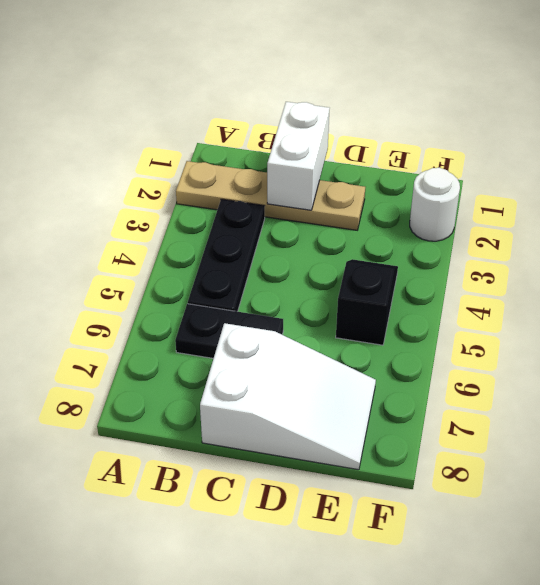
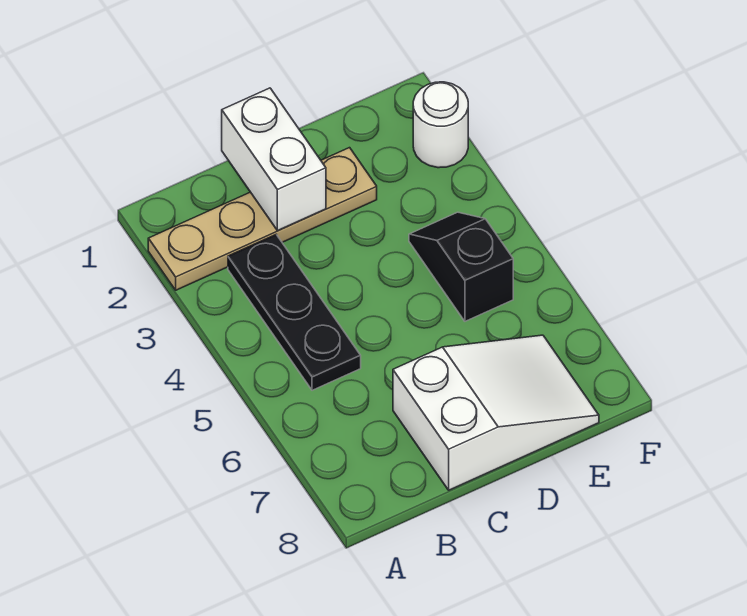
black plate B6:C6 level 1 -> none

